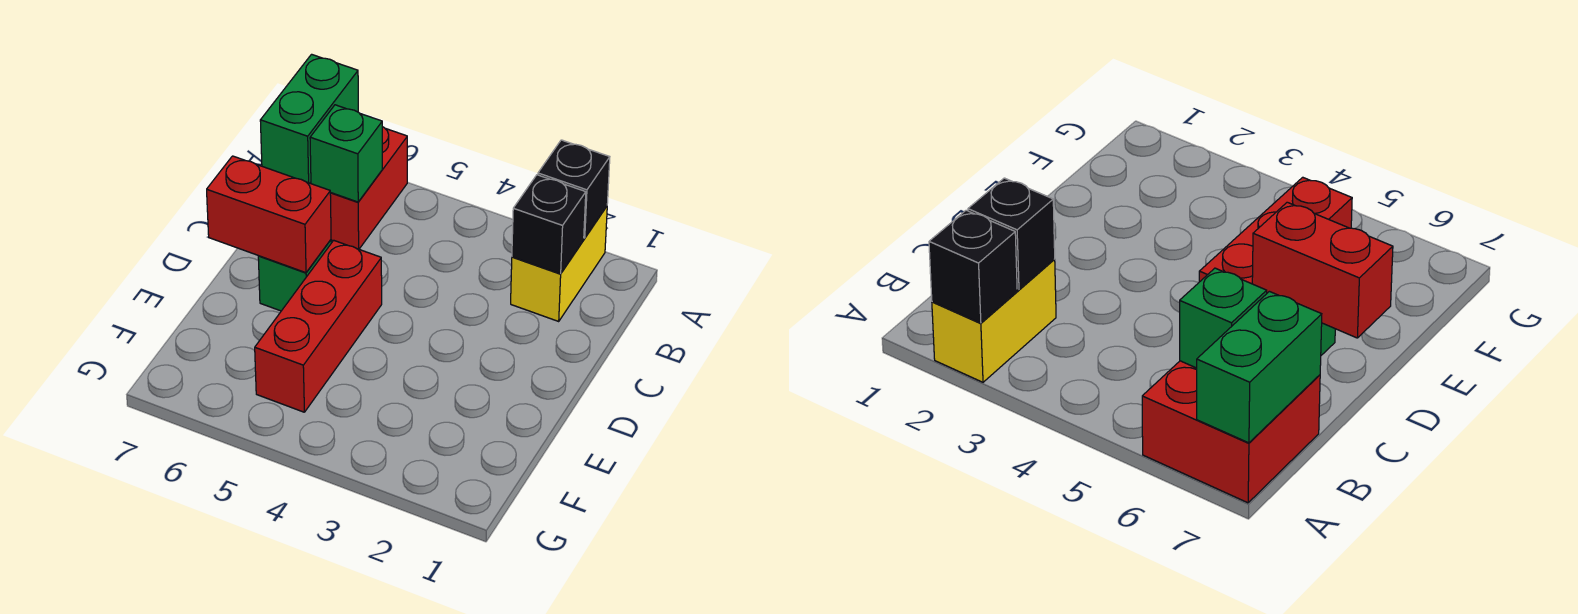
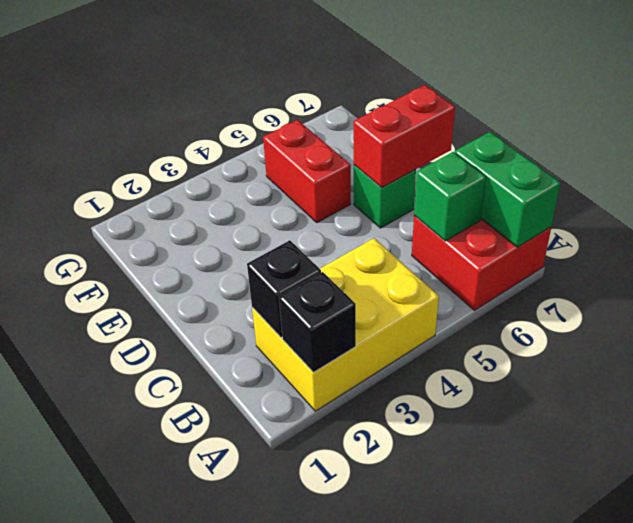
yellow brick A2:B2 level 1 -> yellow brick A2:B4 level 1
red brick D5:F5 level 1 -> red brick E5:F5 level 1

